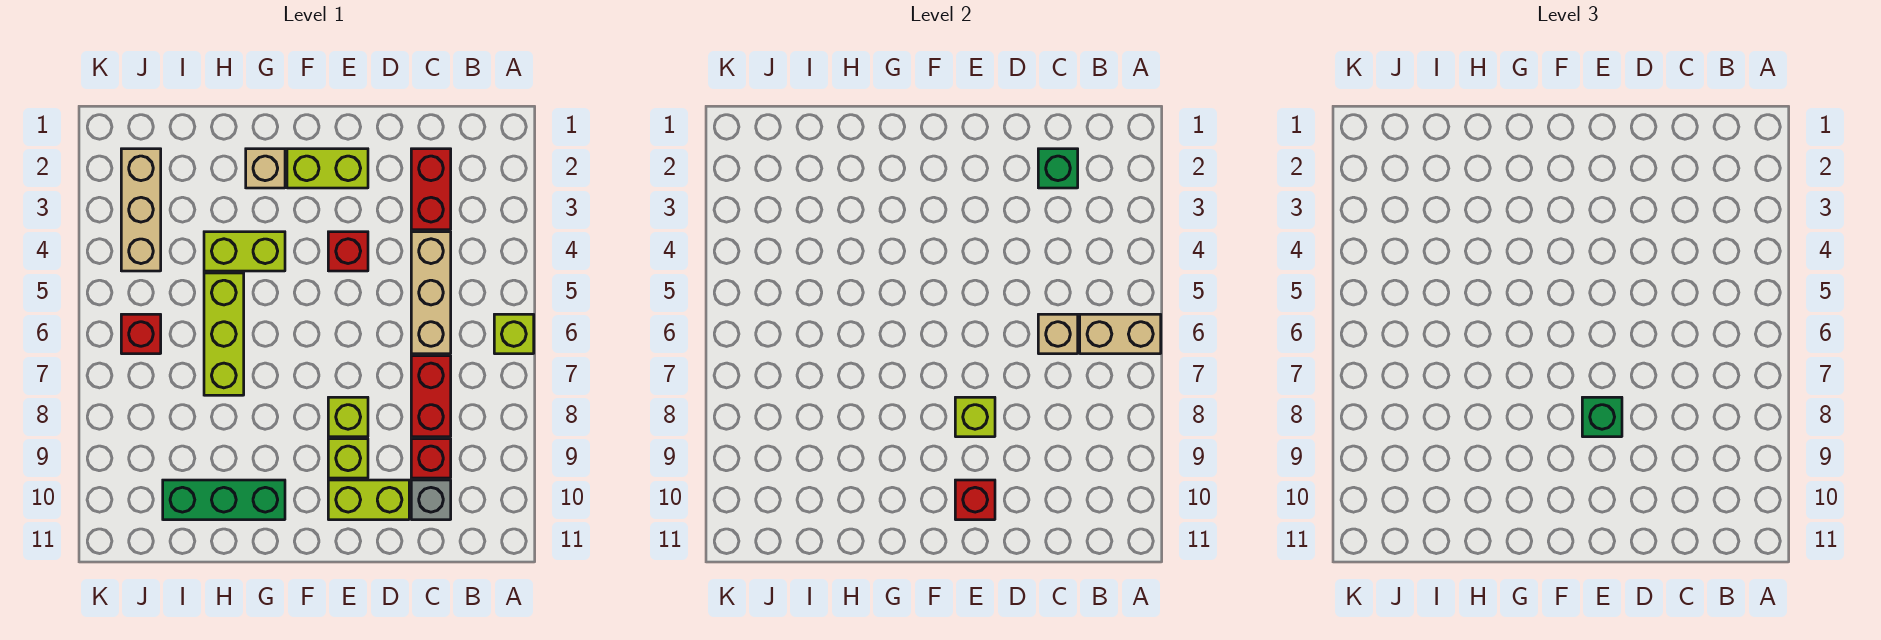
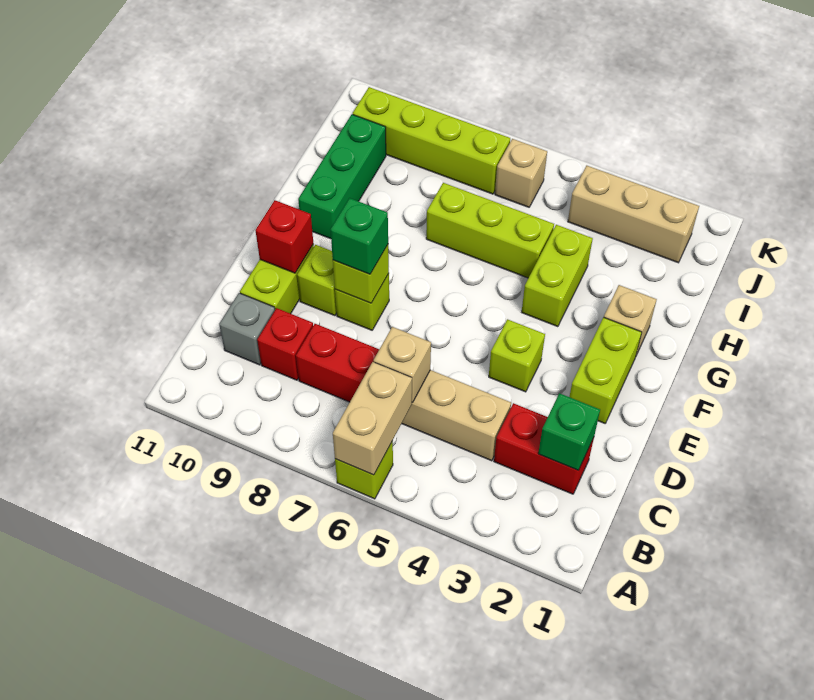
red brick E4 level 1 -> lime brick E4 level 1
red brick J6 level 1 -> tan brick J6 level 1
none -> lime brick J7:J10 level 1

